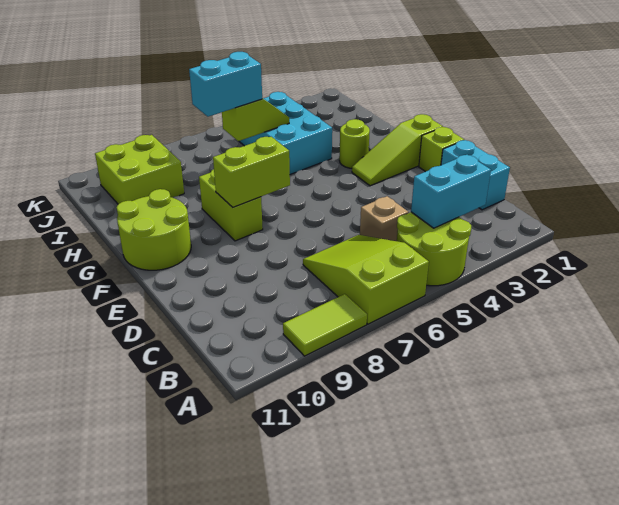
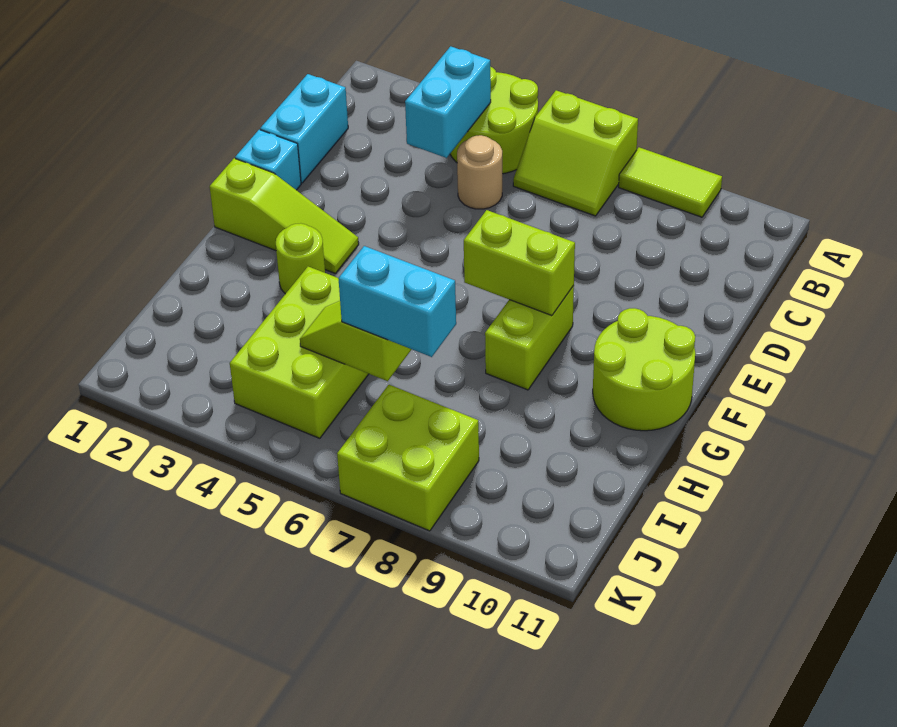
lime slope A6:C7 level 1 top A -> lime slope A6:B7 level 1 top A
cyan brick B3:B4 level 2 -> cyan brick B4:C4 level 2
tan brick C5 level 1 -> tan round brick C5 level 1
lime brick E1 level 1 -> cyan brick E1 level 1
cyan brick H4:J5 level 1 -> lime brick H4:J5 level 1
lime brick I9:J10 level 1 -> lime brick J7:K8 level 1

